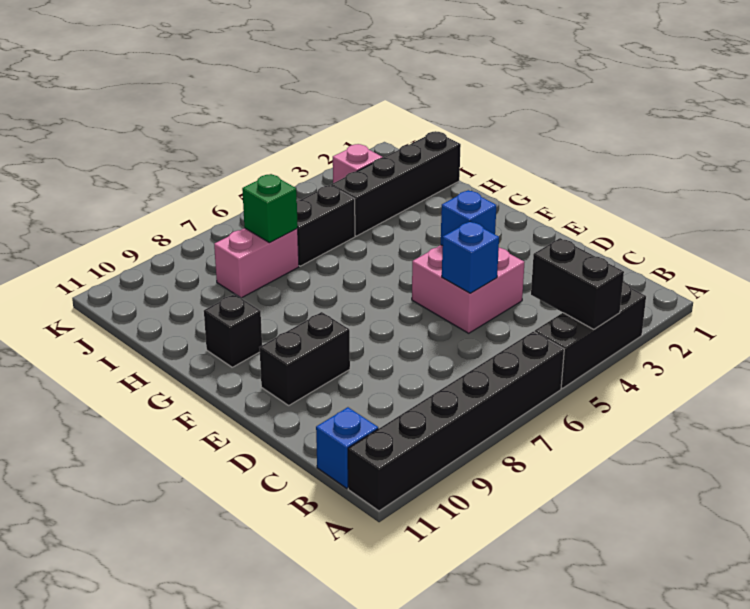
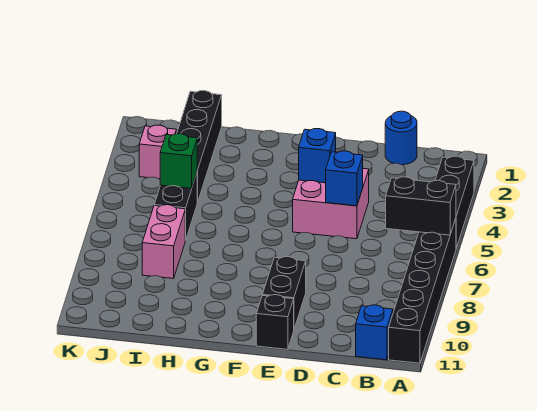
black brick A4:B4 level 2 -> black brick A6:B6 level 2
none -> blue round brick C1 level 1
black brick G10 level 1 -> black brick E11 level 1
green brick I7 level 2 -> green brick I5 level 2

